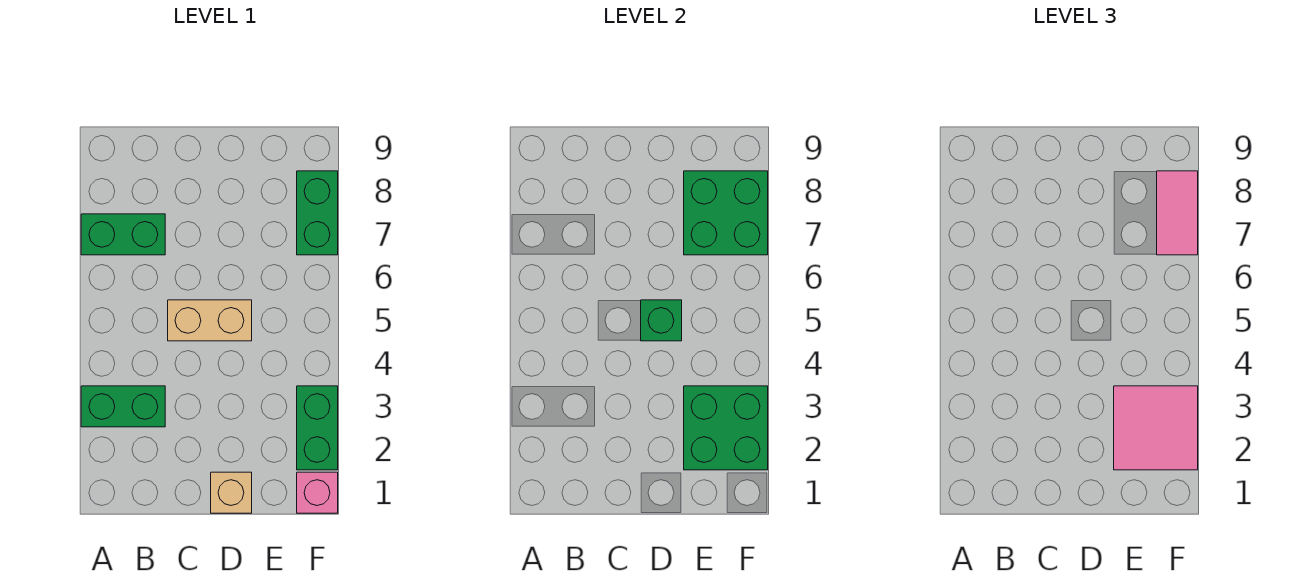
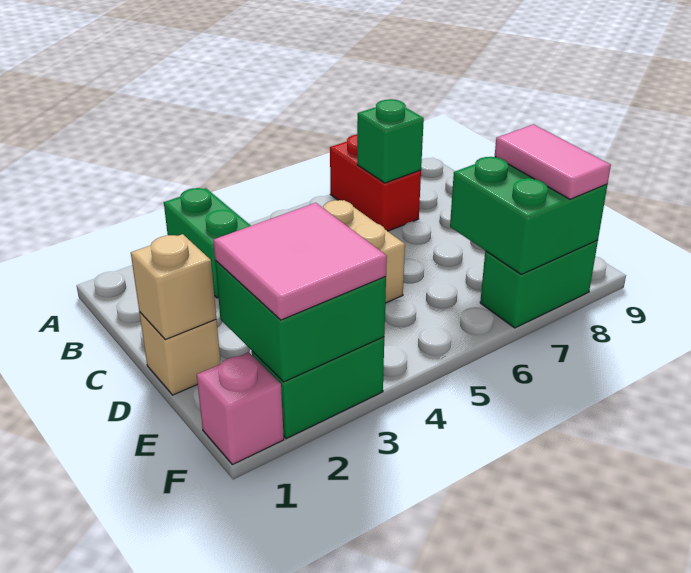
green brick A7:B7 level 1 -> red brick A7:B7 level 1
none -> tan brick D1 level 2
green brick D5 level 2 -> green brick B7 level 2
pink tile F7:F8 level 3 -> pink tile E8:F8 level 3

